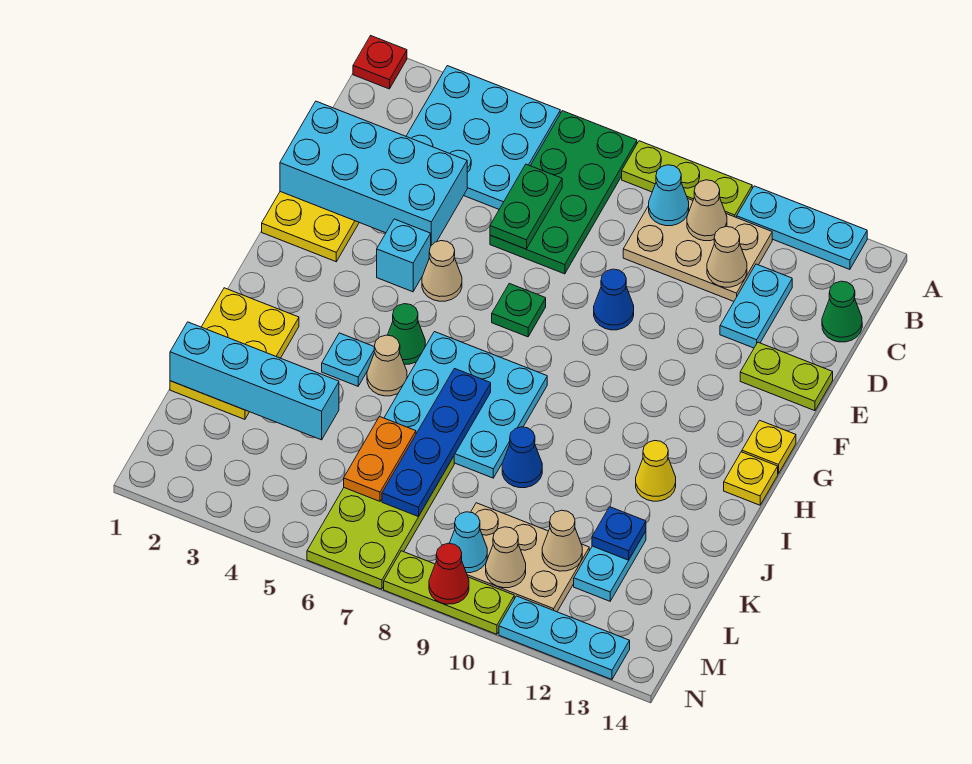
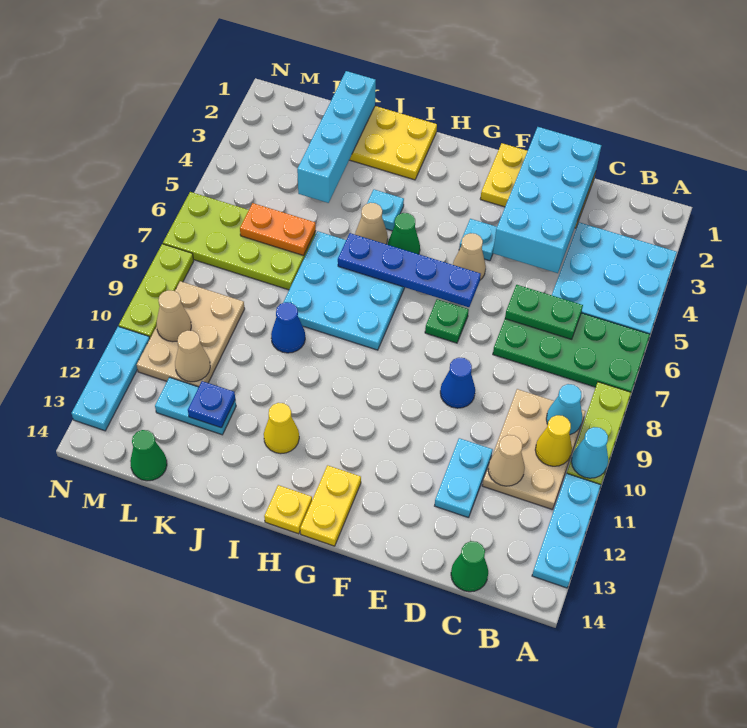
red plate A1 level 1 -> none
tan cone B10 level 2 -> yellow cone B10 level 2
cyan plate C12:D12 level 1 -> cyan plate D11:D12 level 1
lime plate E13:E14 level 1 -> none
cyan brick F4 level 1 -> cyan plate F4 level 1
yellow plate G14 level 1 -> yellow plate G13:G14 level 1
blue plate I7:L7 level 2 -> blue plate F6:I6 level 2
none -> green cone L14 level 1
cyan cone M9 level 2 -> cyan cone A10 level 2
red cone N9 level 2 -> none

